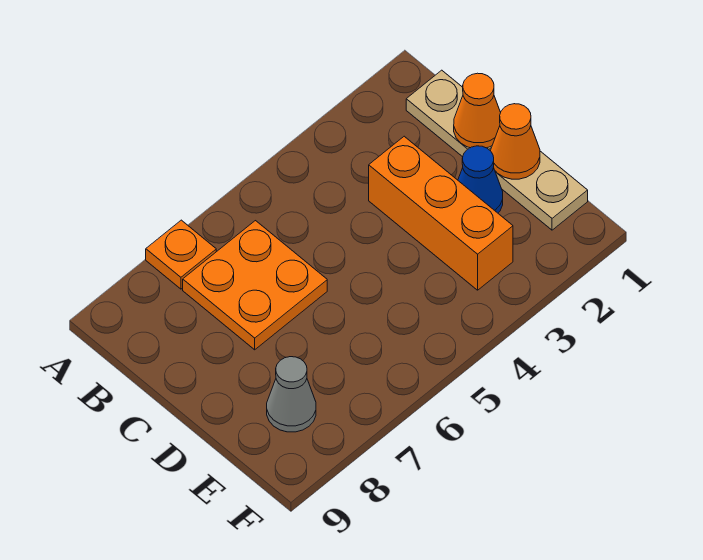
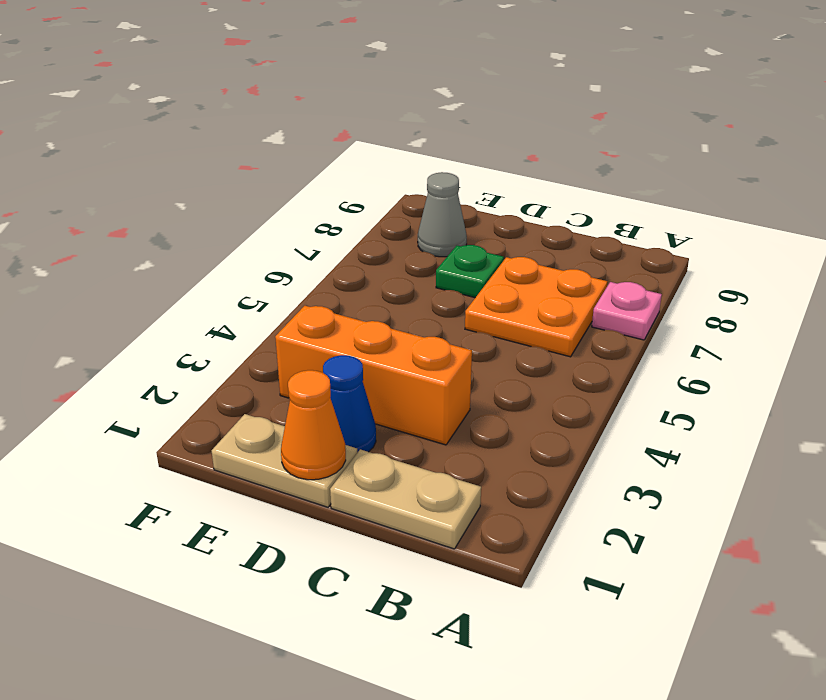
orange plate A7 level 1 -> pink plate A7 level 1
orange cone C1 level 2 -> none
none -> green plate D7 level 1

